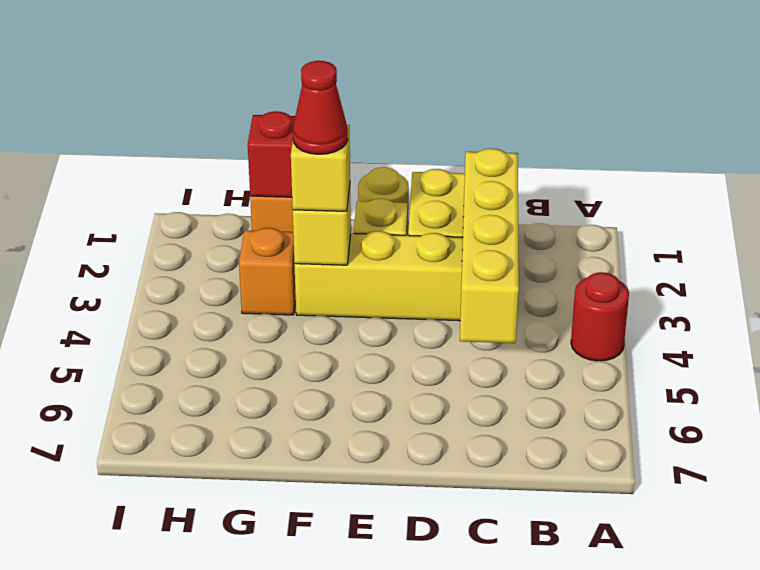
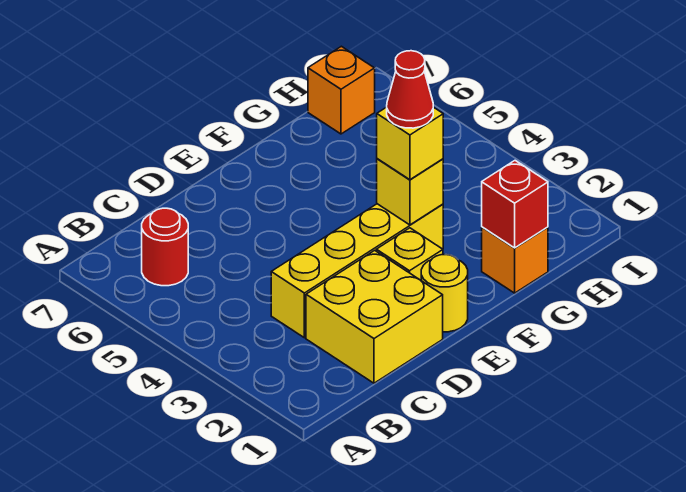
red round brick A4 level 1 -> red round brick B6 level 1
yellow brick C2:C5 level 2 -> none
orange brick G3 level 1 -> orange brick H7 level 1

